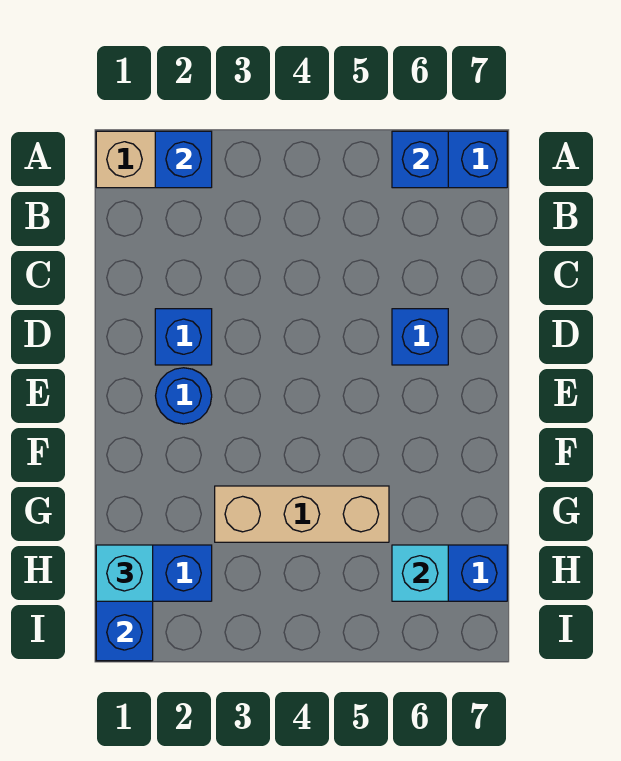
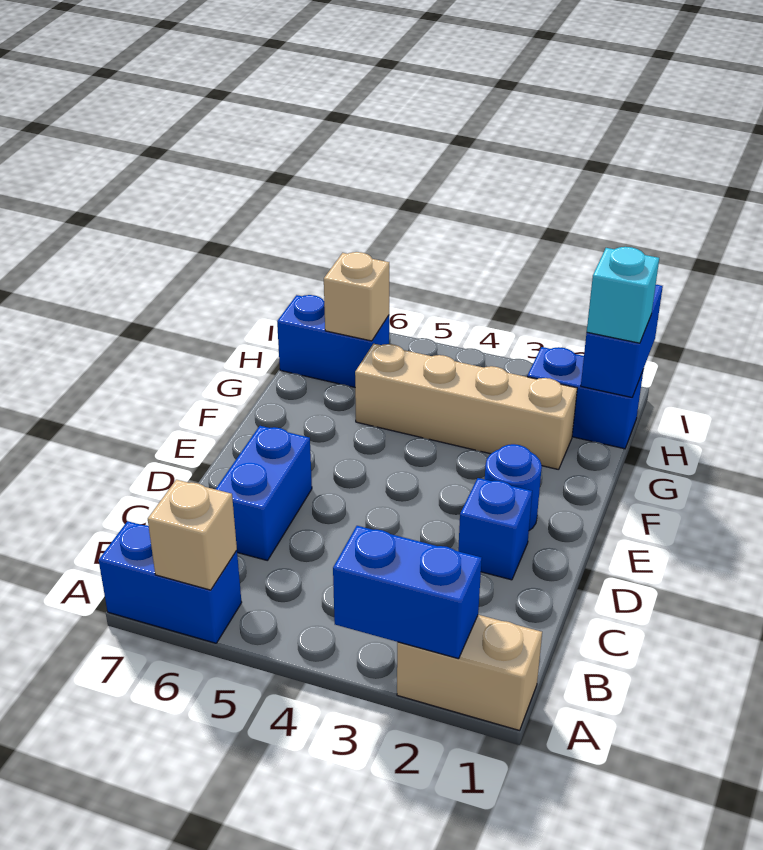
blue brick A2 level 2 -> blue brick A2:A3 level 2
blue brick A6 level 2 -> tan brick A6 level 2
blue brick D6 level 1 -> blue brick C6:D6 level 1
tan brick G3:G5 level 1 -> tan brick G2:G5 level 1
cyan brick H6 level 2 -> tan brick H6 level 2

